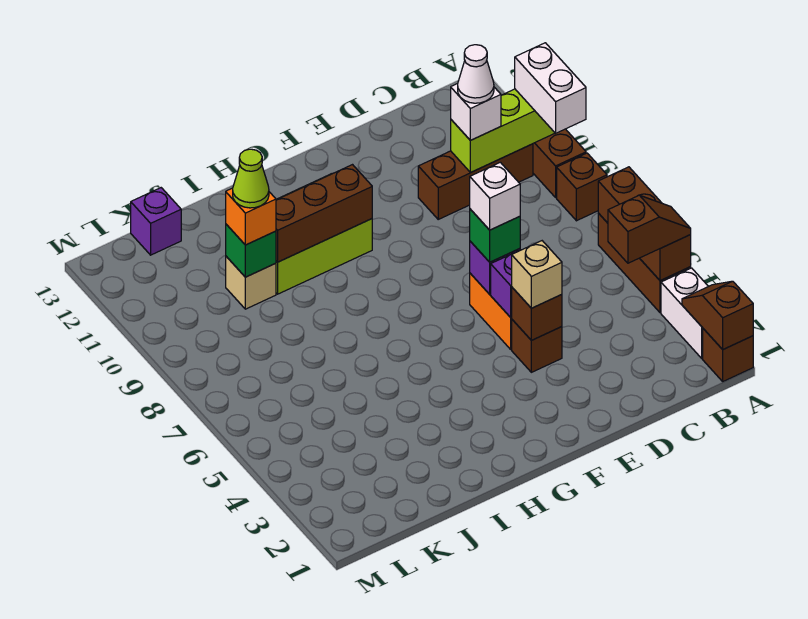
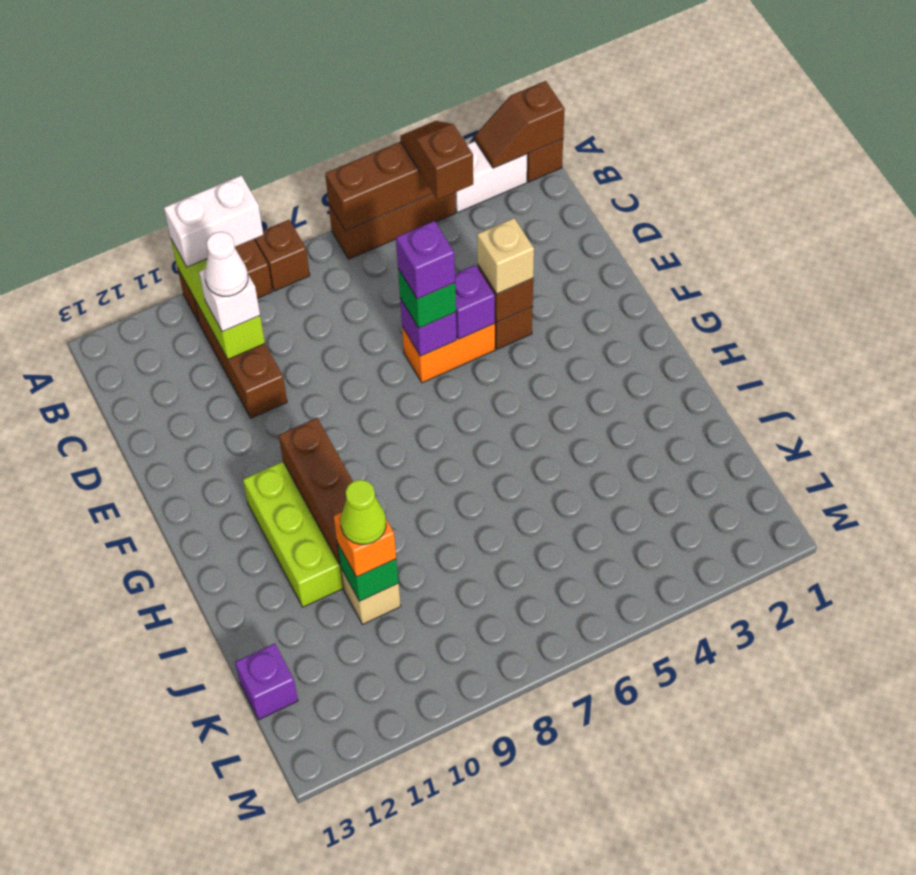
white brick E6 level 4 -> purple brick E6 level 4

